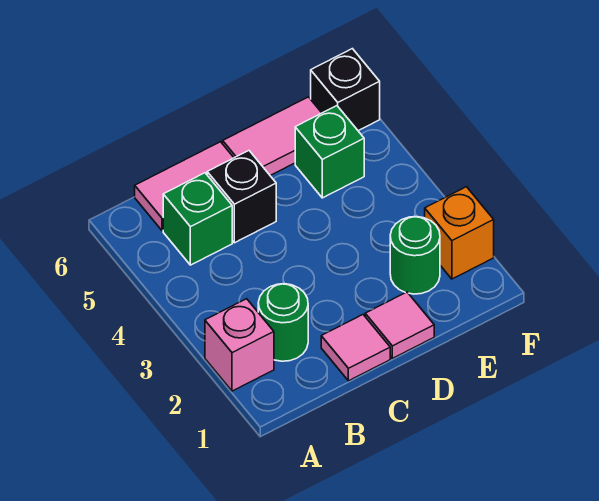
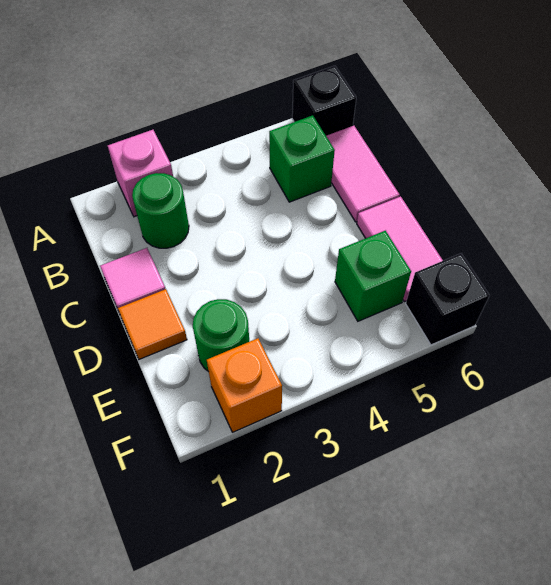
black brick C5 level 1 -> black brick A6 level 1
pink tile D1 level 1 -> orange tile D1 level 1

